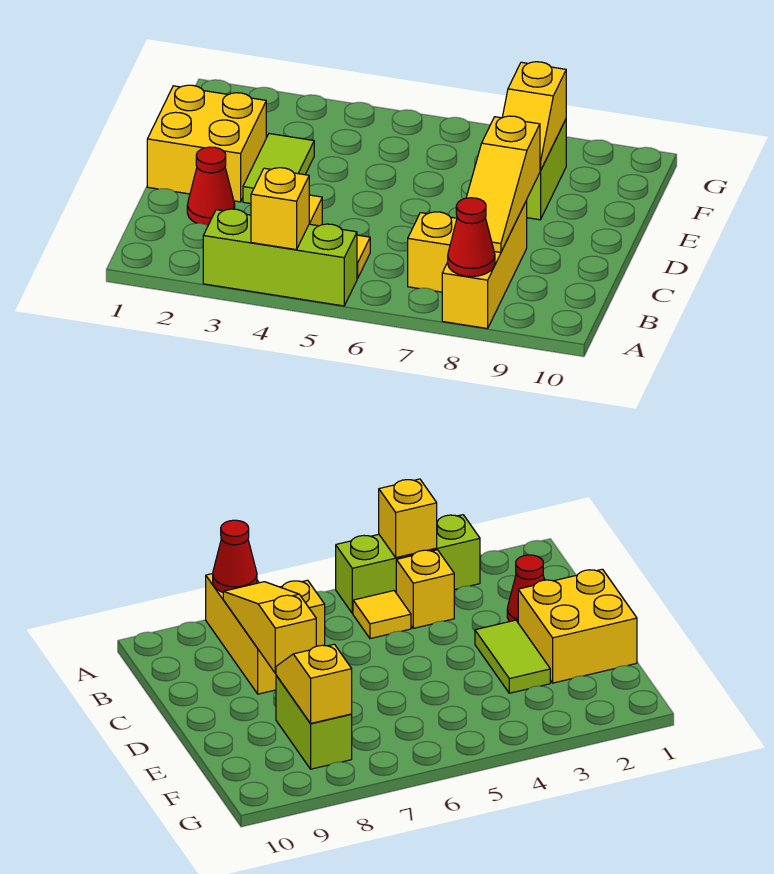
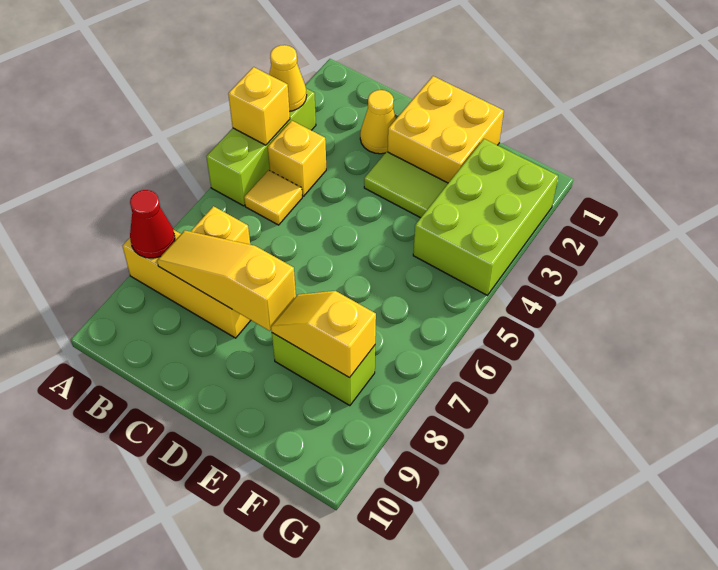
none -> yellow cone A3 level 2
red cone C2 level 1 -> yellow cone C2 level 1
none -> lime brick F2:G4 level 1

